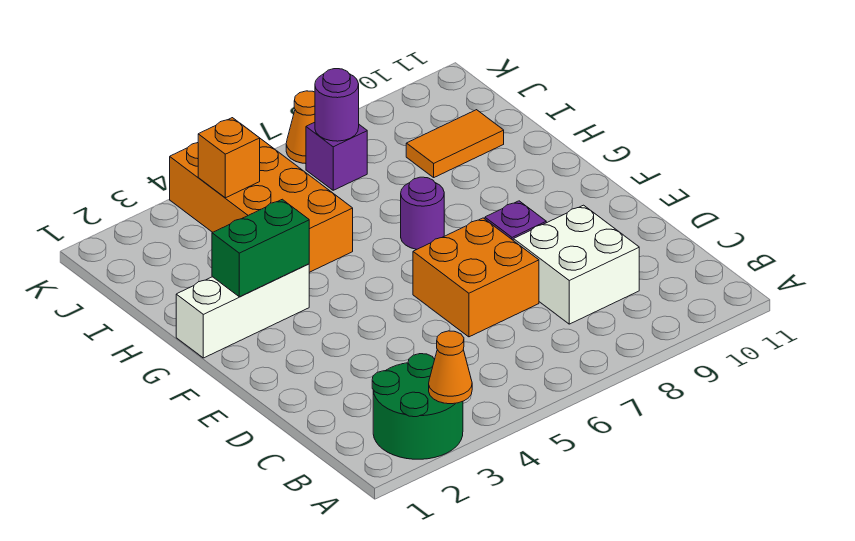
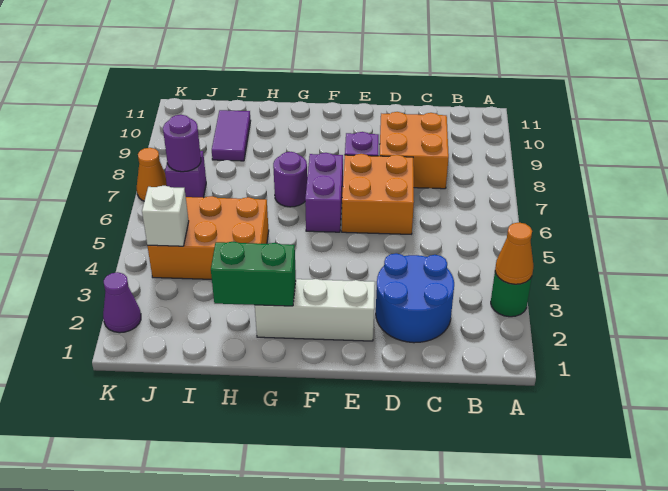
green round brick A2:B3 level 1 -> green round brick A3 level 1
none -> blue round brick C2:D3 level 1
white brick C8:D9 level 1 -> orange brick C8:D9 level 1
none -> purple brick F6:F7 level 1
white brick G1:G3 level 1 -> white brick E2:G2 level 1
green brick G2:G3 level 2 -> green brick G2:H2 level 2
orange brick H4:K5 level 1 -> orange brick H4:J5 level 1
orange tile I9:I10 level 1 -> purple tile I9:I10 level 1
orange brick J4 level 2 -> white brick J4 level 2
none -> purple cone K2 level 1

